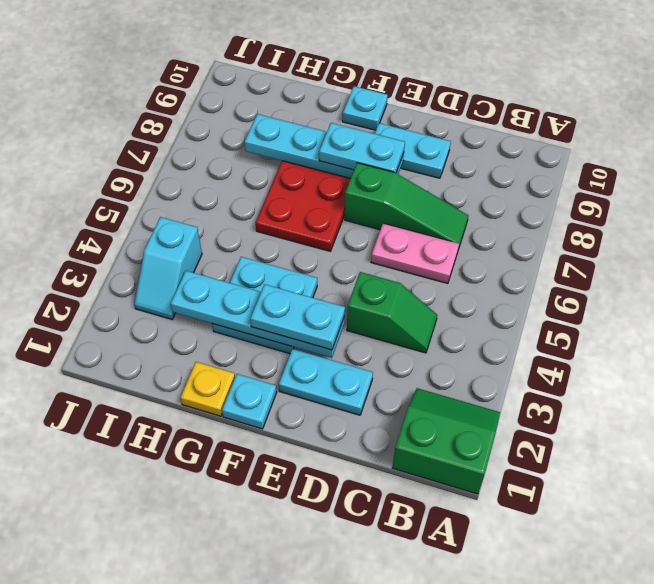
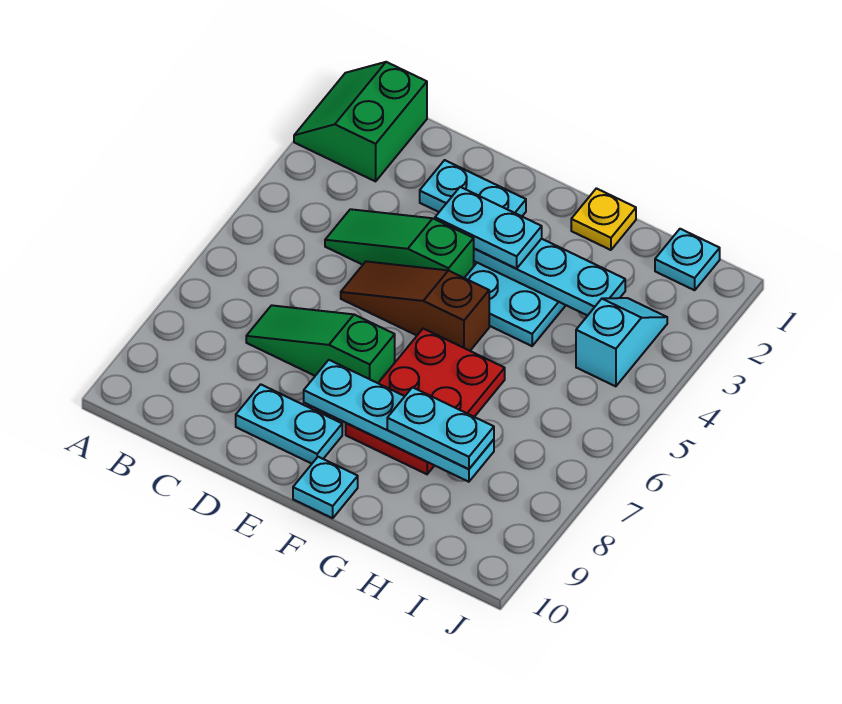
green slope A1:B2 level 1 top 1 -> green slope A1:B2 level 1 top B
green slope C4:D4 level 1 top D -> green slope C4:E4 level 1 top E
pink plate C6:D6 level 1 -> none
none -> brown slope D5:F5 level 1 top F
cyan plate E8:F8 level 3 -> cyan plate G8:H8 level 3
cyan plate F1 level 1 -> cyan plate I1 level 1

